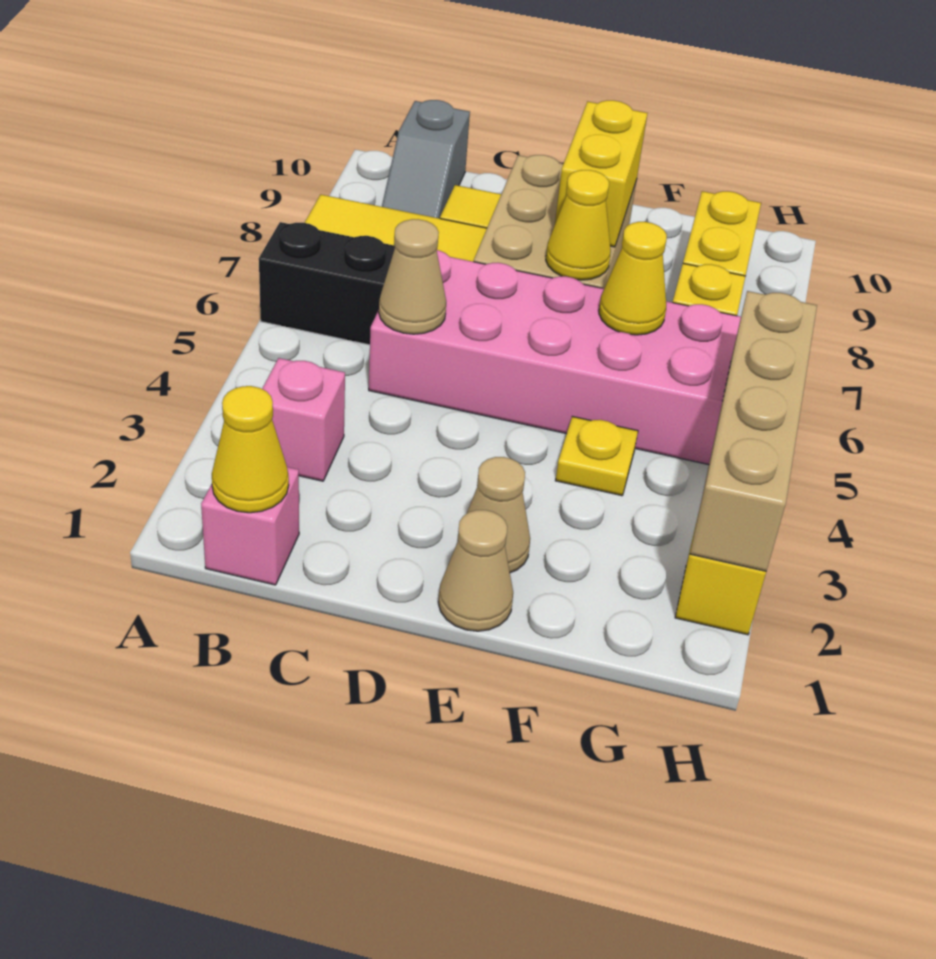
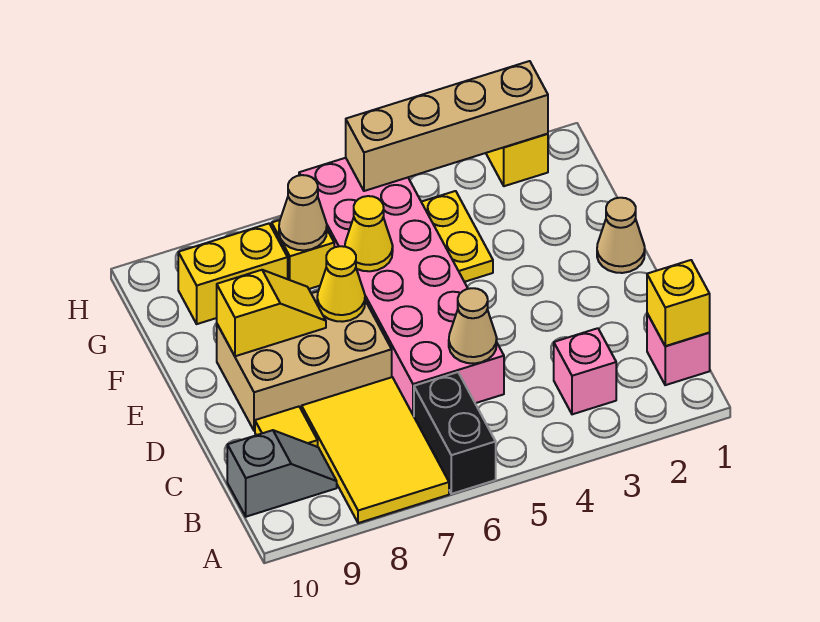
yellow cone B1 level 2 -> yellow brick B1 level 2
tan cone E2 level 1 -> tan cone G7 level 2
yellow brick E8:E9 level 2 -> yellow slope E8:E9 level 2 top 9
yellow plate F4 level 1 -> yellow plate F4:G4 level 1

